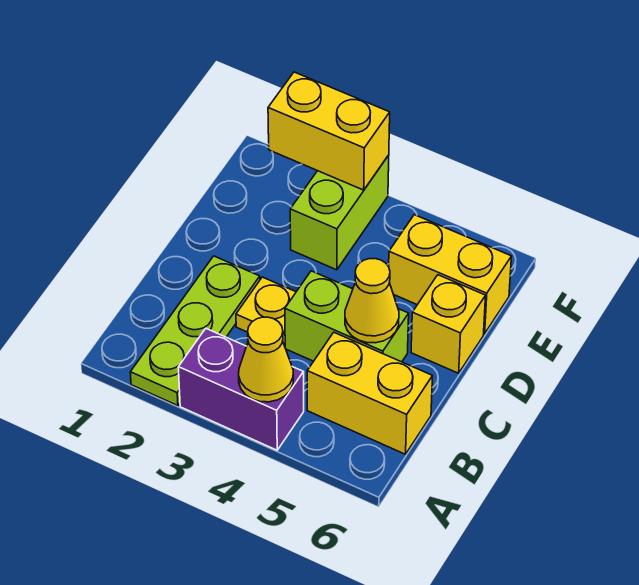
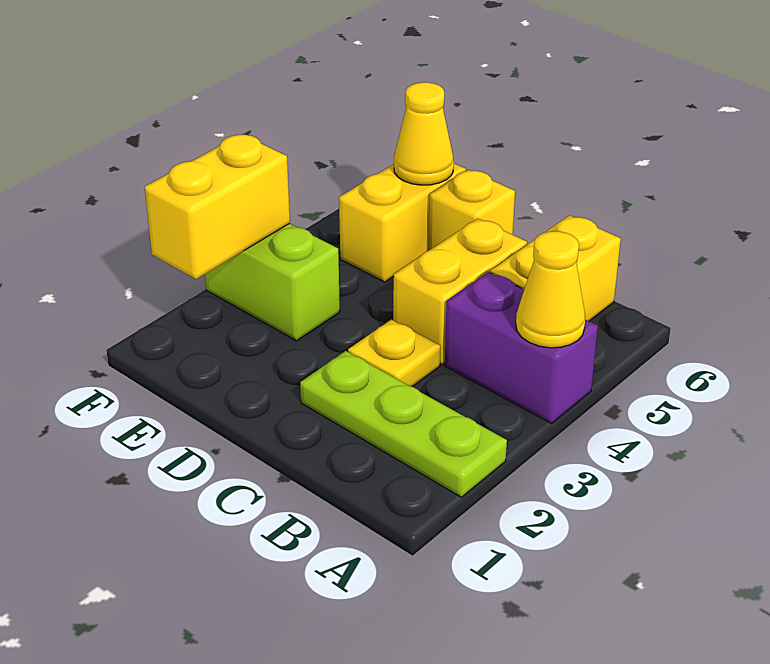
purple brick A3:A4 level 1 -> purple brick A4:B4 level 1
lime brick C4:C5 level 1 -> yellow brick C4:C5 level 1
yellow cone C5 level 2 -> yellow cone E6 level 2

